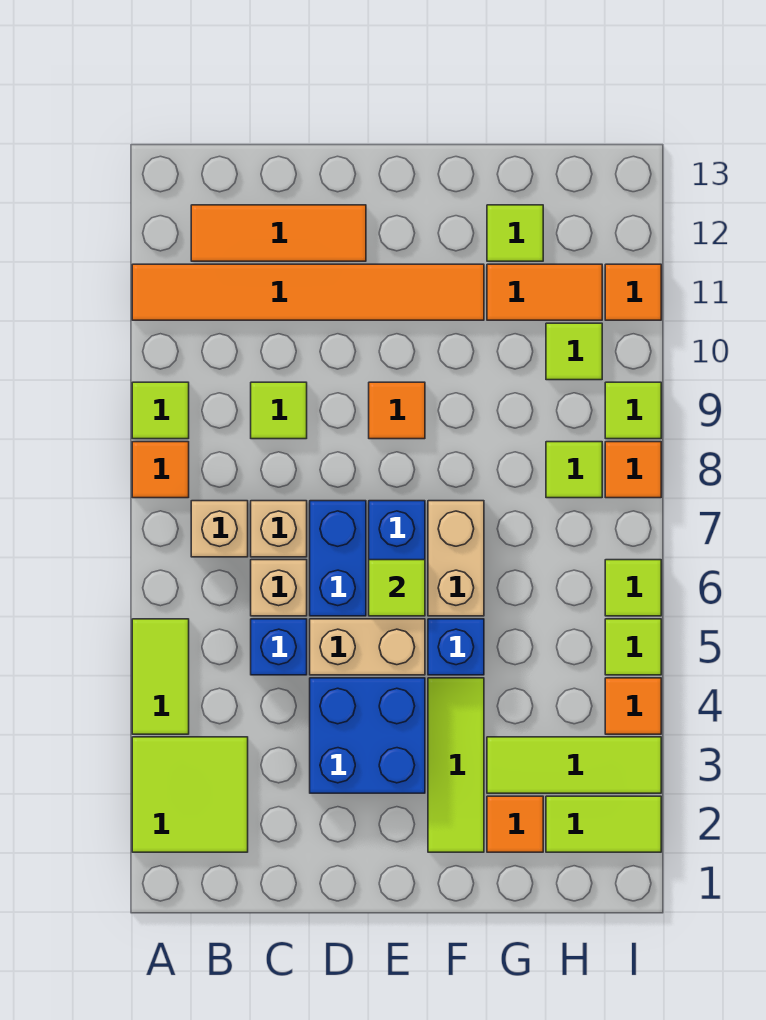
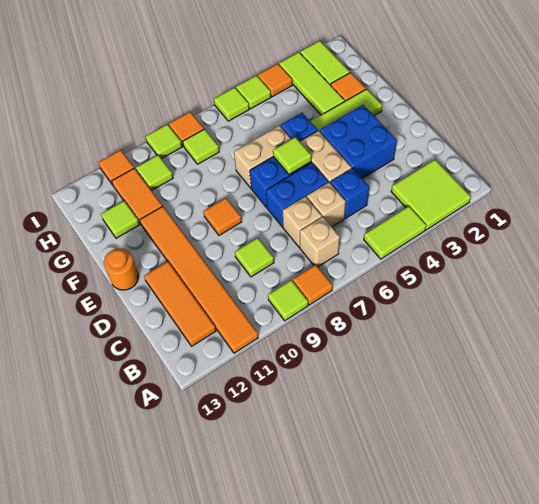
none -> orange round brick E13 level 1

